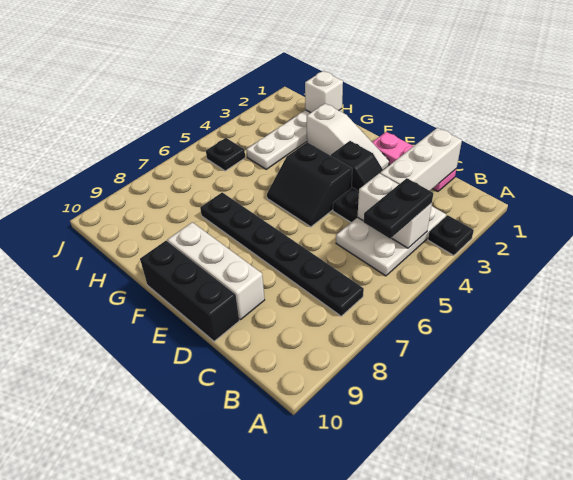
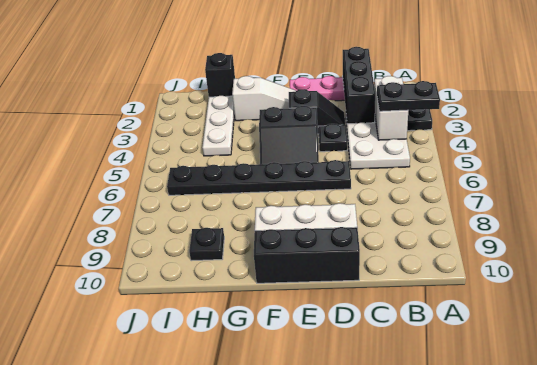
white brick B4:C4 level 2 -> white brick B3:B4 level 2
black plate B4:B5 level 3 -> black plate A4:B4 level 3
black plate B7:G7 level 1 -> black plate D6:I6 level 1
white brick C1:C3 level 2 -> black brick C1:C3 level 2
white brick H1 level 2 -> black brick H1 level 2
black plate I5 level 1 -> black plate H9 level 1

